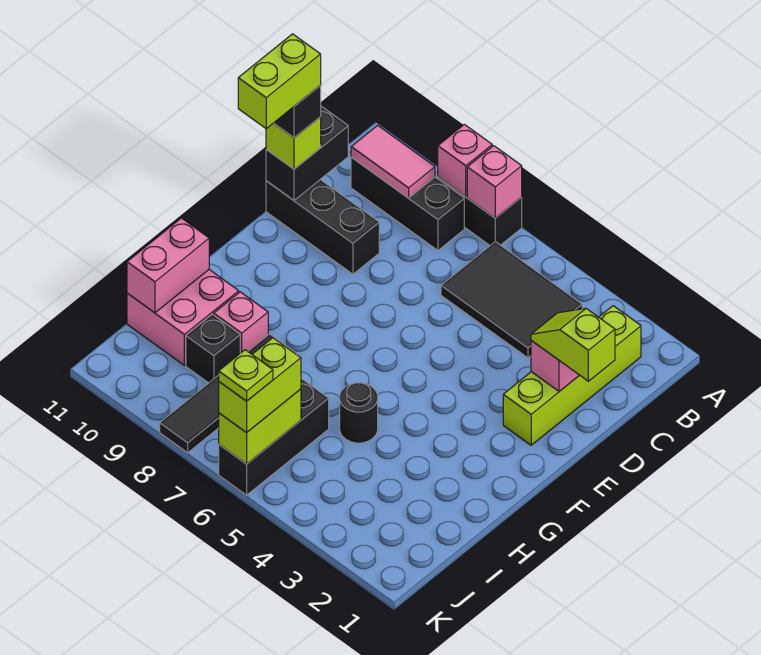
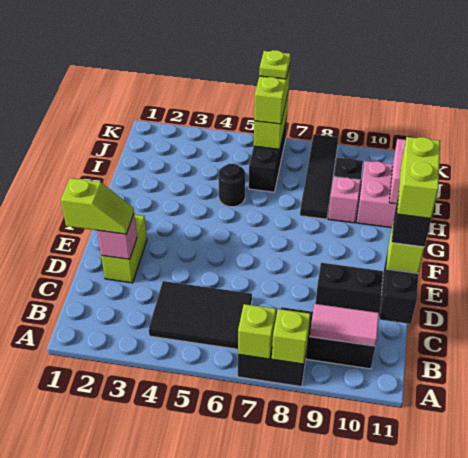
pink brick A7 level 2 -> lime brick A7 level 2
pink brick A8 level 2 -> lime brick A8 level 2
lime brick B2:E2 level 1 -> lime brick D2:E2 level 1

